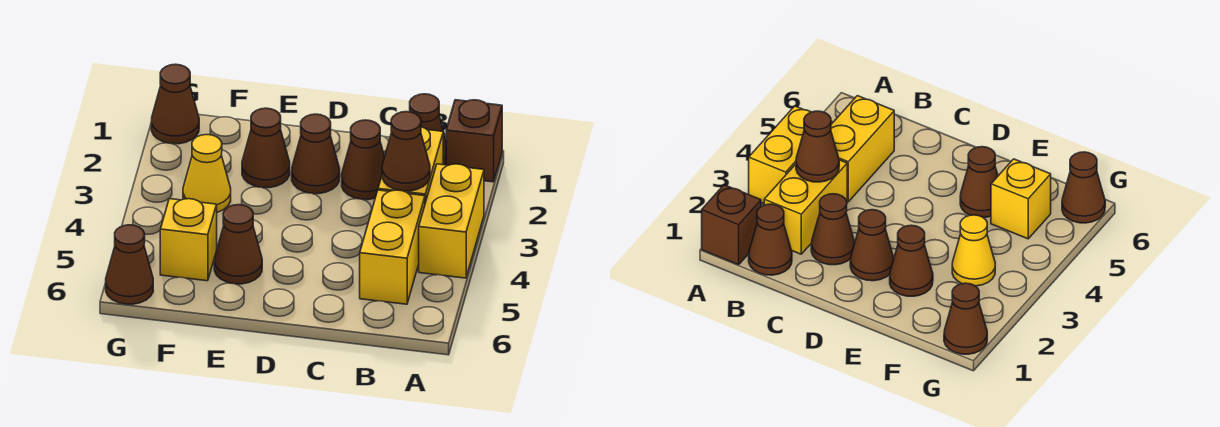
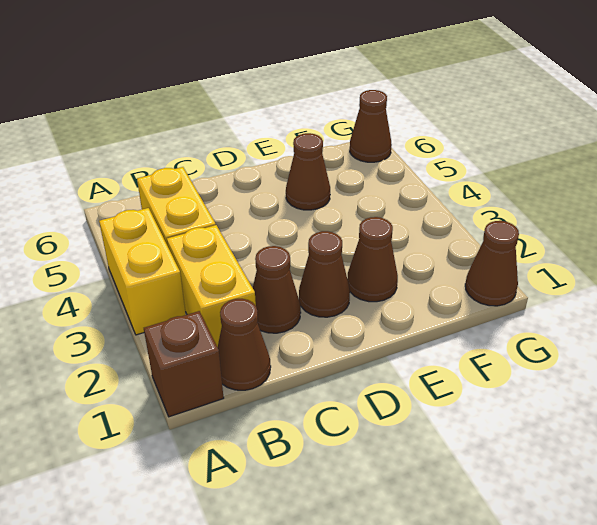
brown cone B3 level 2 -> none
yellow cone F3 level 1 -> none
yellow brick F5 level 1 -> none

